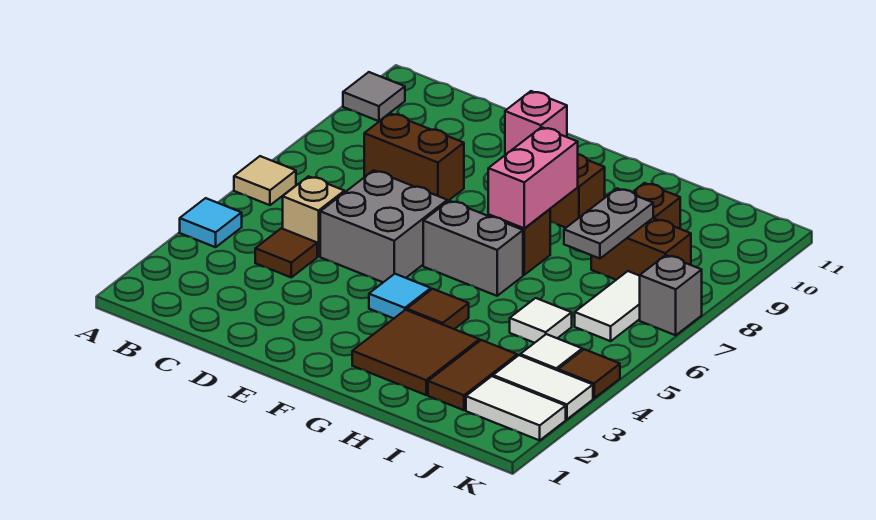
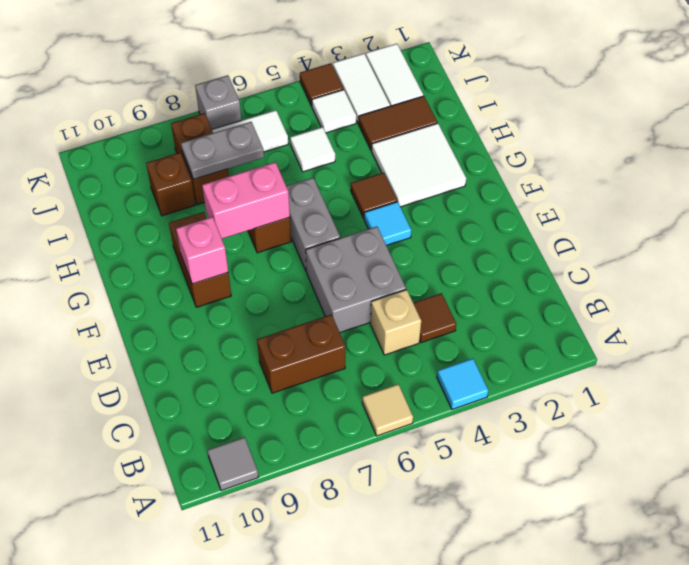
brown brick C8:D8 level 1 -> brown brick C7:C8 level 1
brown tile G2:H3 level 1 -> white tile G2:H3 level 1

